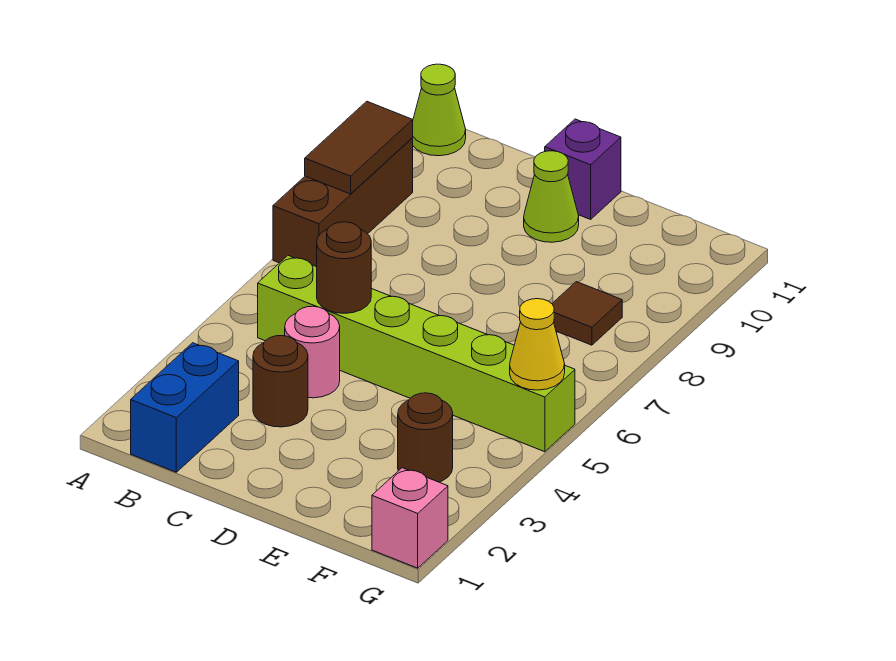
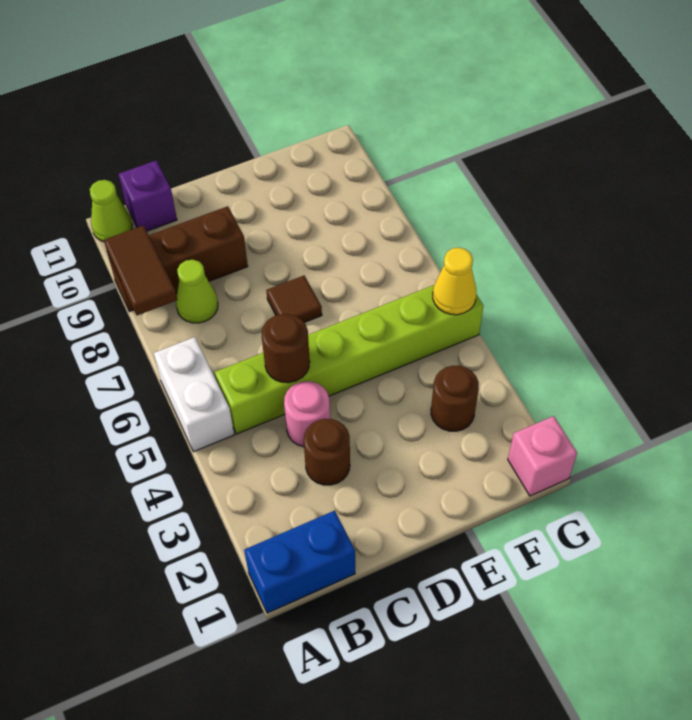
none -> white brick A5:A6 level 1
brown brick A7:A9 level 1 -> brown brick A9:C9 level 1
blue brick B1:B2 level 1 -> blue brick A1:B1 level 1
lime cone D10 level 1 -> lime cone B8 level 1
purple brick D11 level 1 -> purple brick B11 level 1
brown tile F8 level 1 -> brown tile D7 level 1

